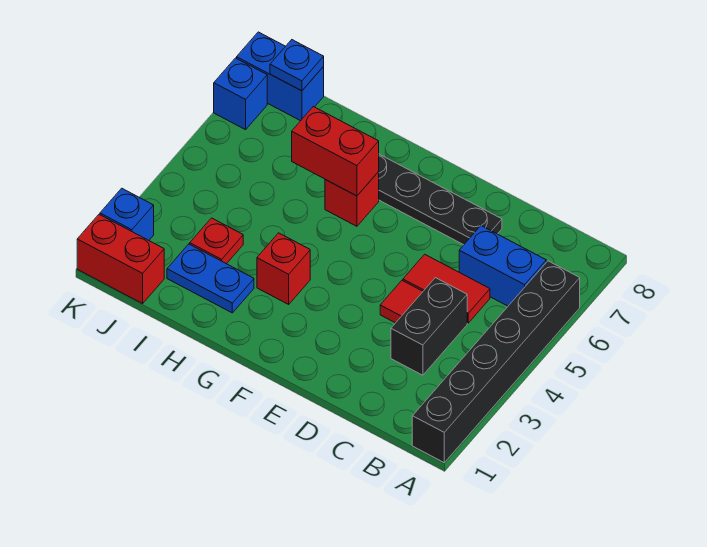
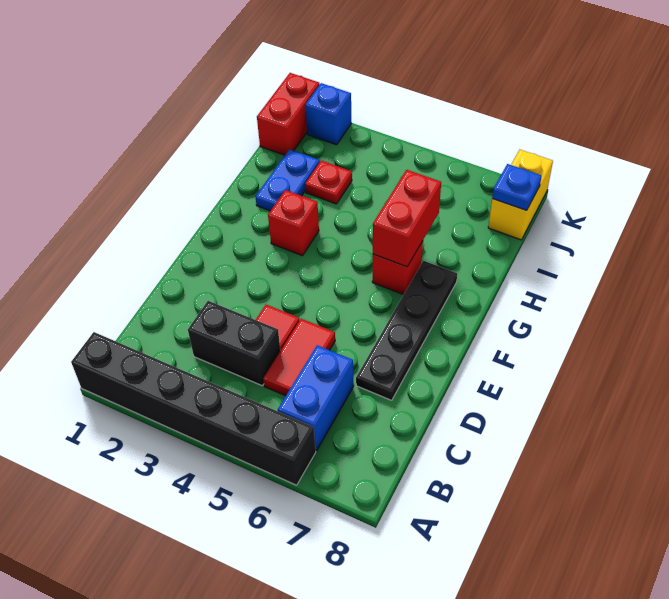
blue brick J8:K8 level 1 -> yellow brick J8:K8 level 1
blue brick K7 level 1 -> none

